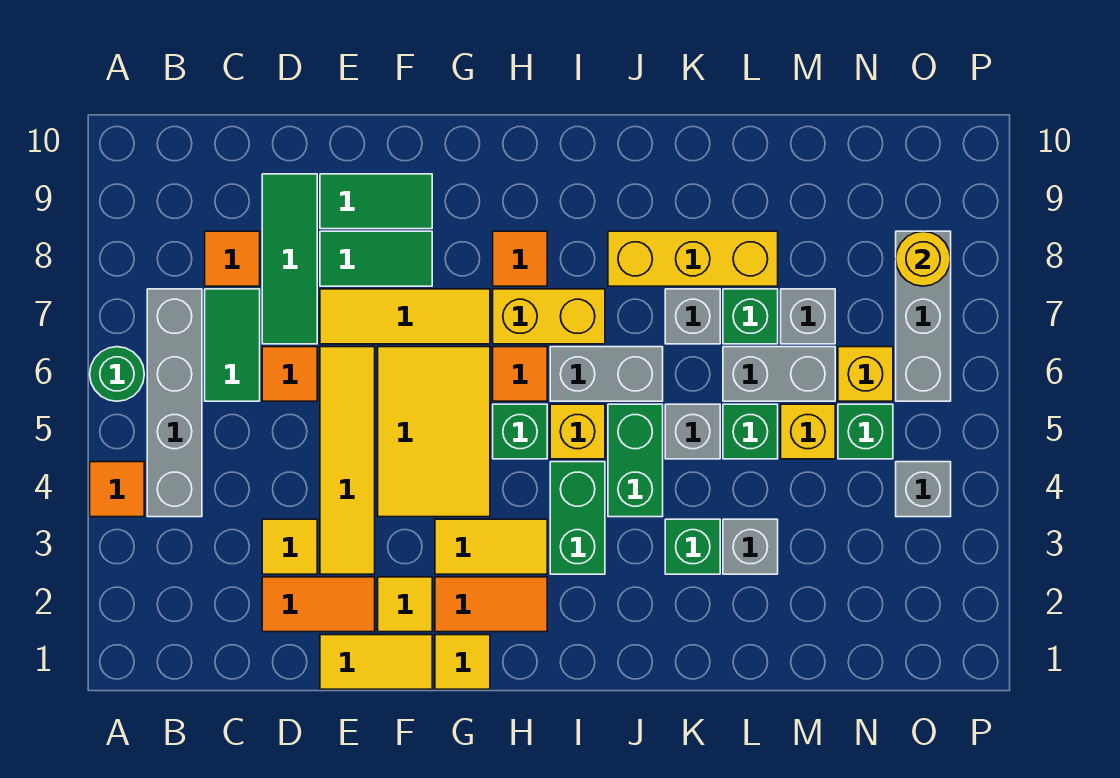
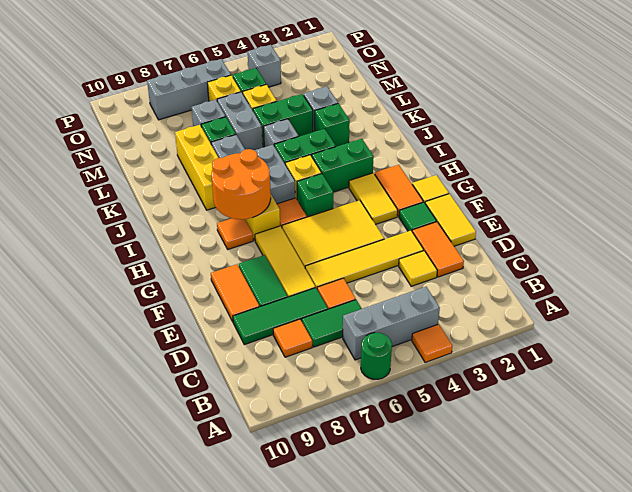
grey brick B4:B7 level 1 -> grey brick B4:B6 level 1
green tile E9:F9 level 1 -> orange tile E9:F9 level 1
yellow tile F2 level 1 -> green tile F2 level 1
none -> orange round brick H7:I8 level 2
green brick L5 level 1 -> green brick L4:L5 level 1
yellow round brick O8 level 2 -> none

